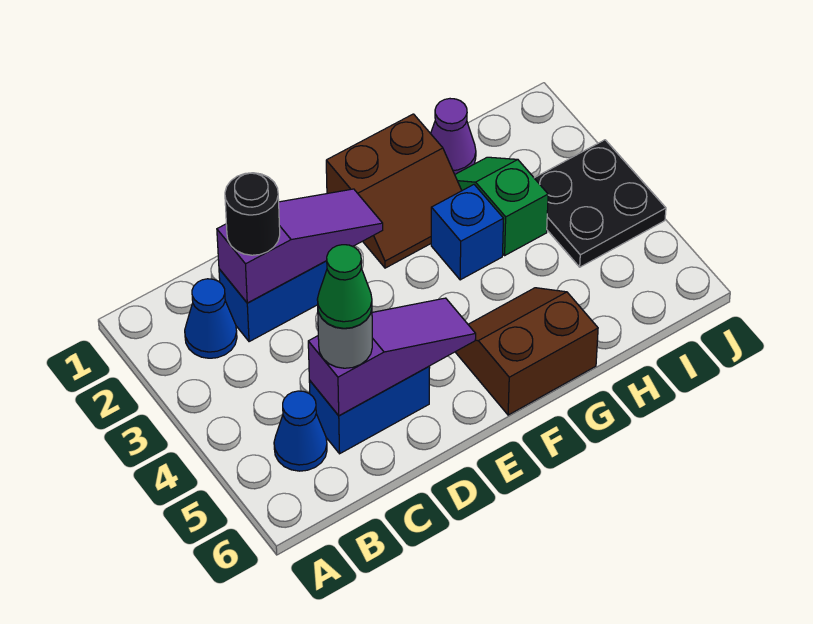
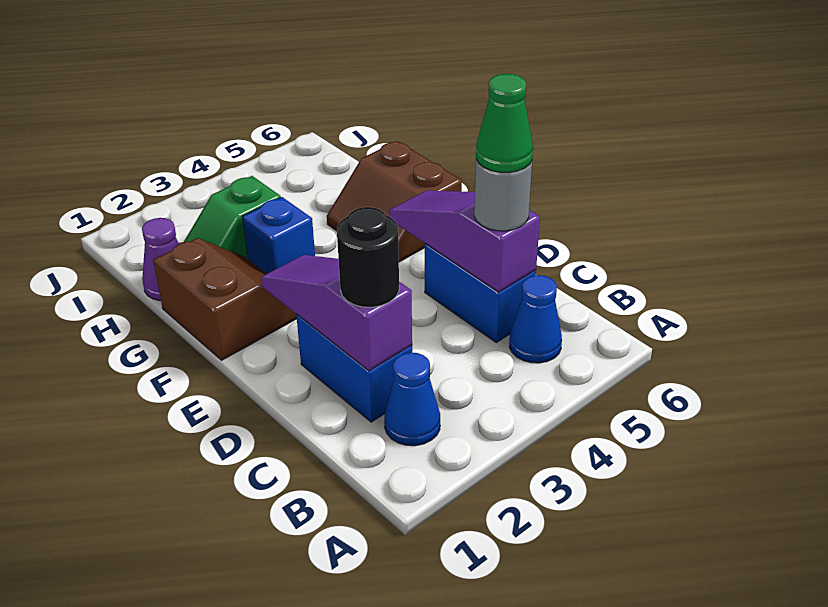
black plate I3:J4 level 1 -> none

